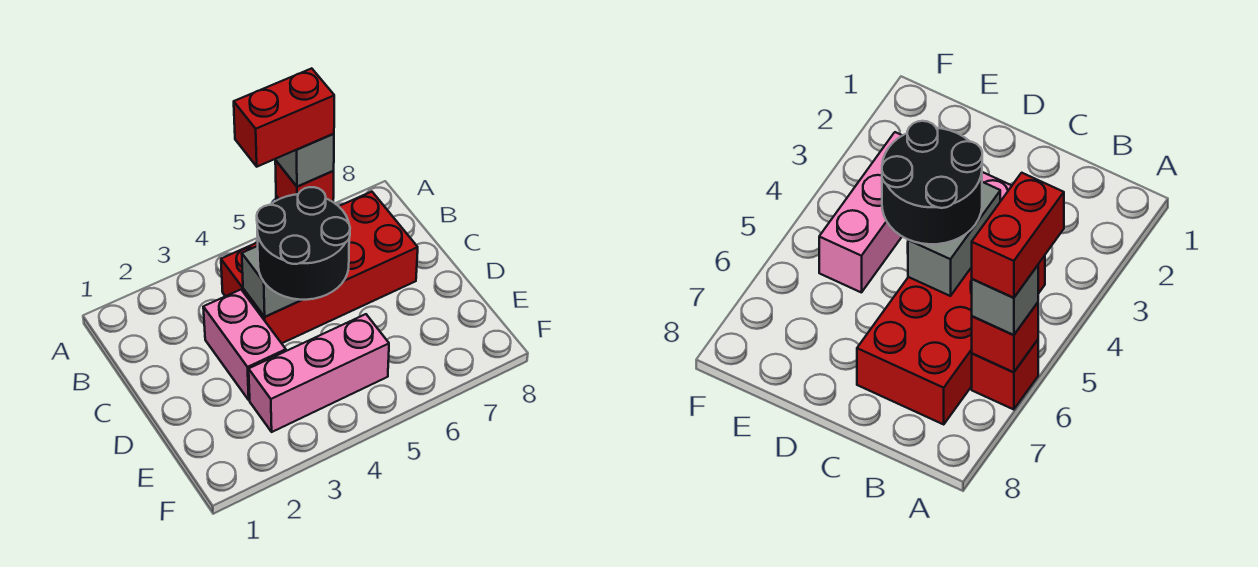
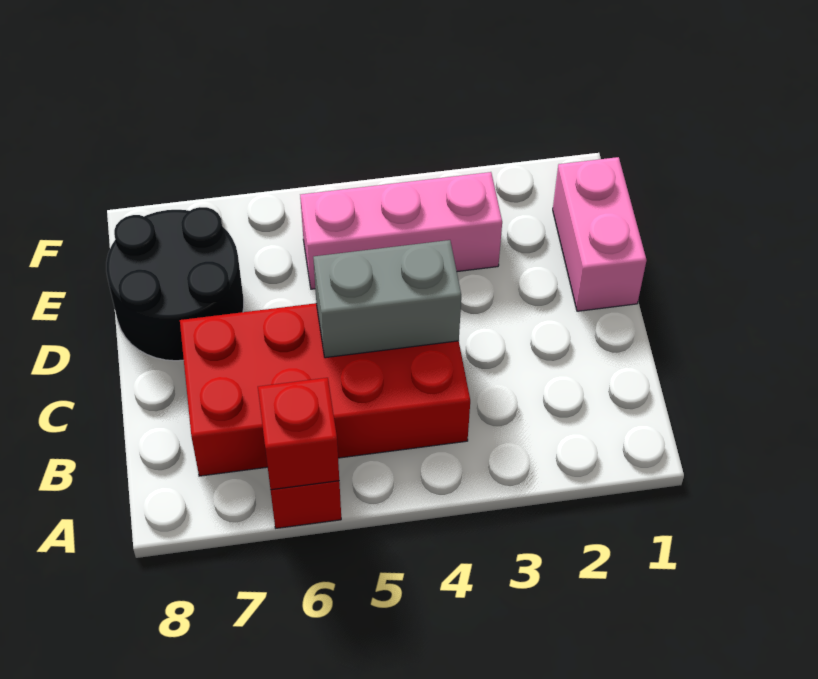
red brick A5:A6 level 4 -> none
grey brick A6 level 3 -> none
pink brick C3:D3 level 1 -> pink brick D1:E1 level 1
black round brick C4:D5 level 3 -> black round brick D7:E8 level 1

